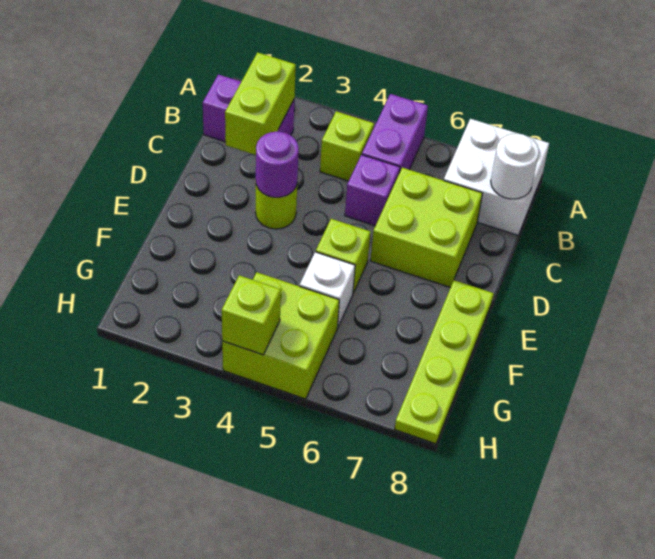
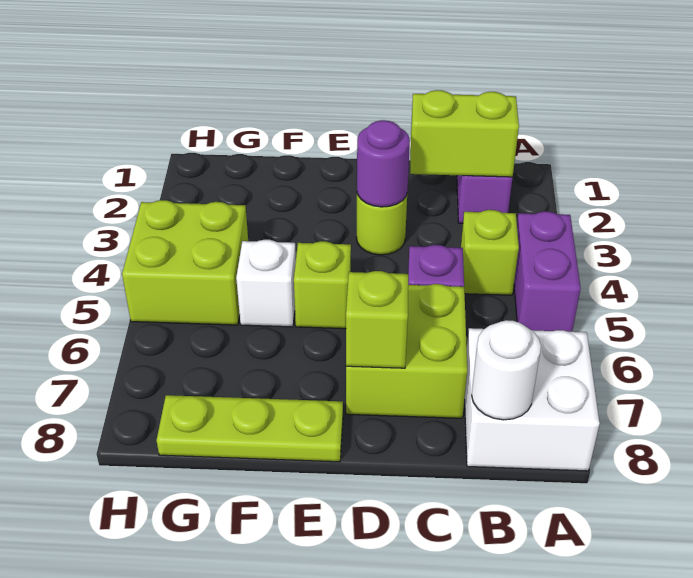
purple brick A5:B5 level 1 -> purple brick A4:A5 level 1
lime plate E8:H8 level 1 -> lime plate E8:G8 level 1
lime brick H4 level 2 -> lime brick D7 level 2

